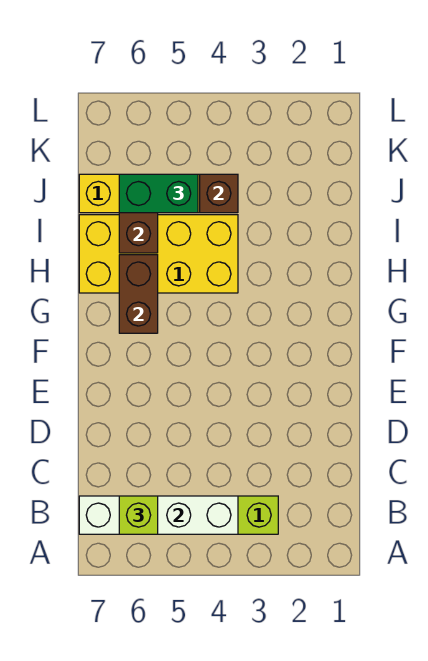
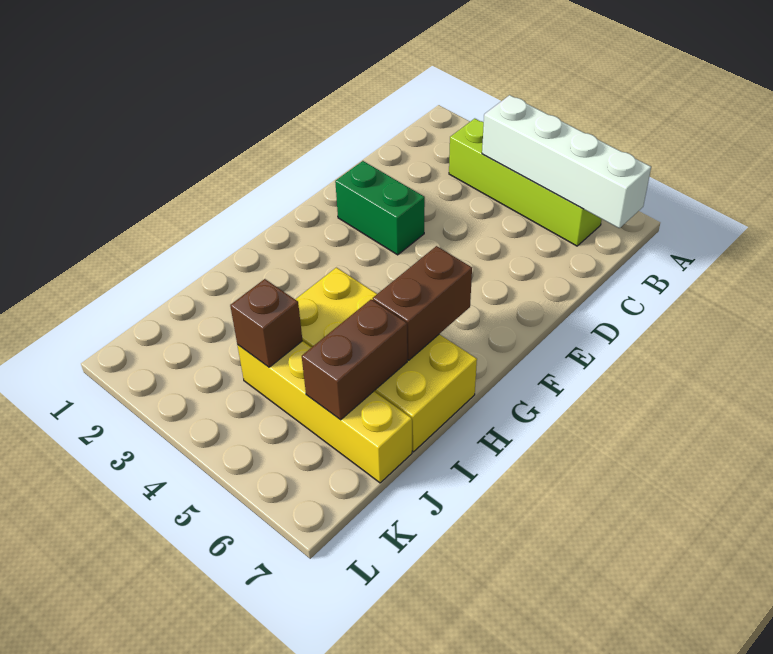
lime brick B6 level 3 -> none
green brick J5:J6 level 3 -> green brick E2:E3 level 1

